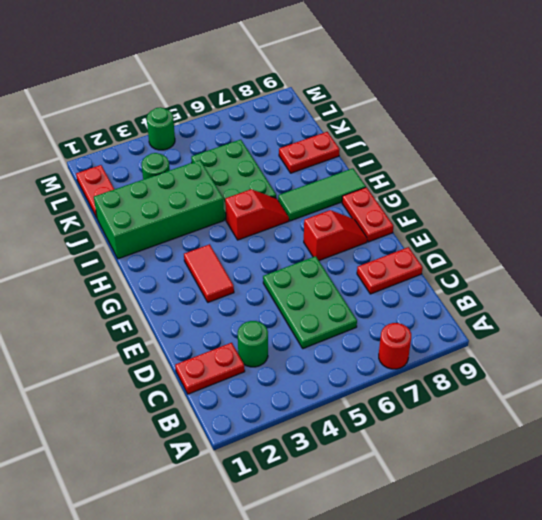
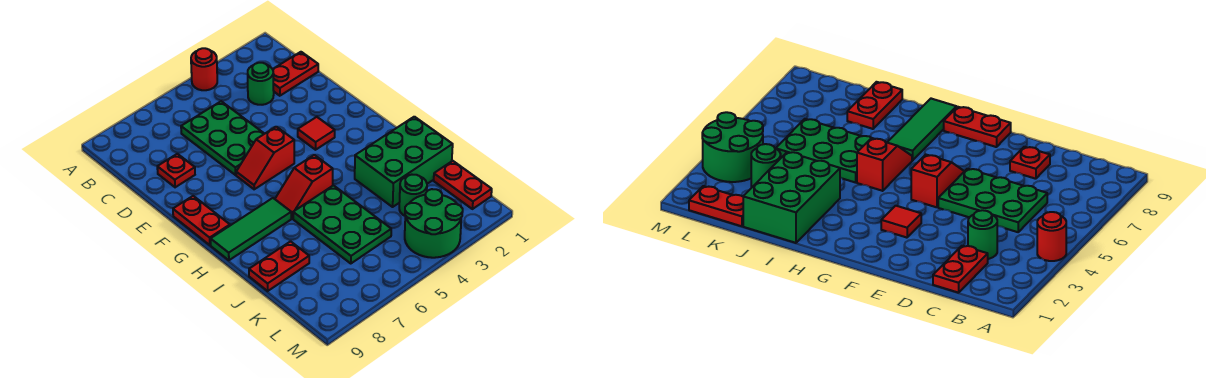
red round brick A7 level 1 -> red round brick A4 level 1
red plate D8:D9 level 1 -> red plate D8 level 1
red tile F3:G3 level 1 -> red tile F3 level 1
red slope F7:F8 level 1 top 7 -> red slope F5:F6 level 1 top 5
green brick I1:J4 level 1 -> green brick I1:J3 level 1
green round brick M4 level 1 -> green round brick L3:M4 level 1

